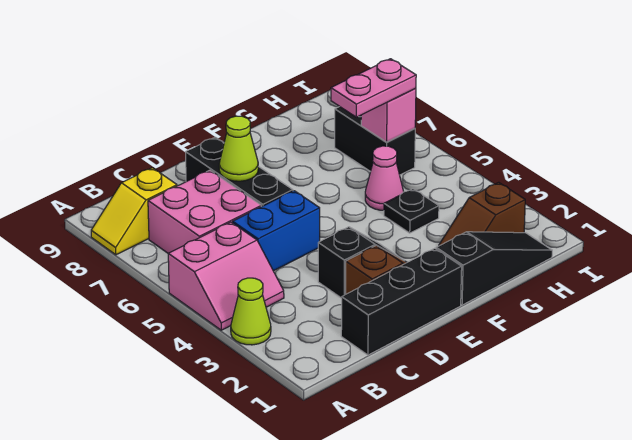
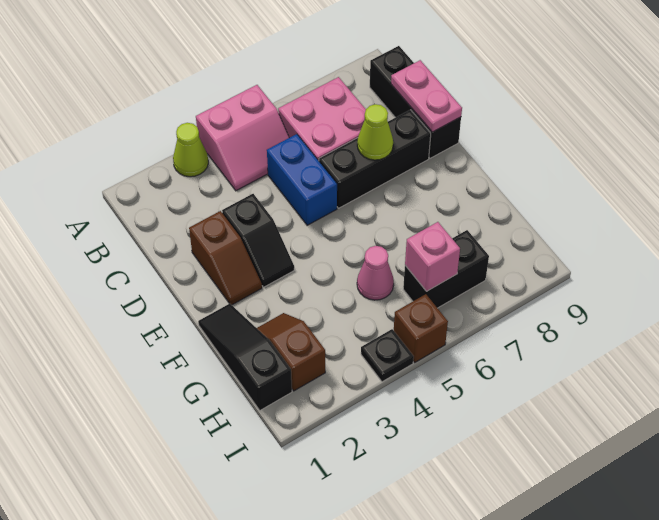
pink slope A4:B5 level 1 top 5 -> pink slope A4:B5 level 1 top A
yellow slope A8:B8 level 1 top B -> none
black brick C1:E1 level 1 -> black brick B9:D9 level 1
black slope F1:H1 level 1 top F -> black slope F1:H1 level 1 top H
black plate G4 level 1 -> black plate I4 level 1
pink plate G6:H6 level 3 -> pink plate C9:D9 level 2
none -> brown brick I5 level 1

